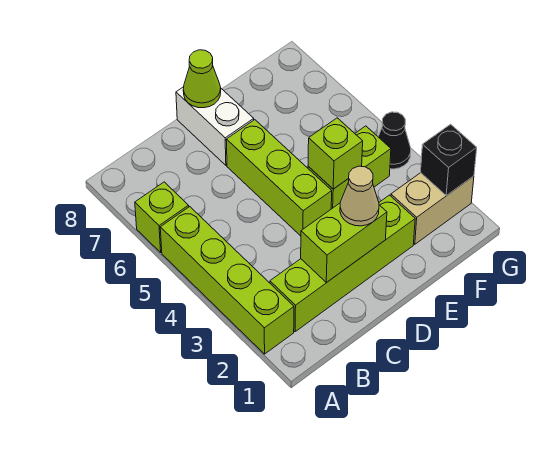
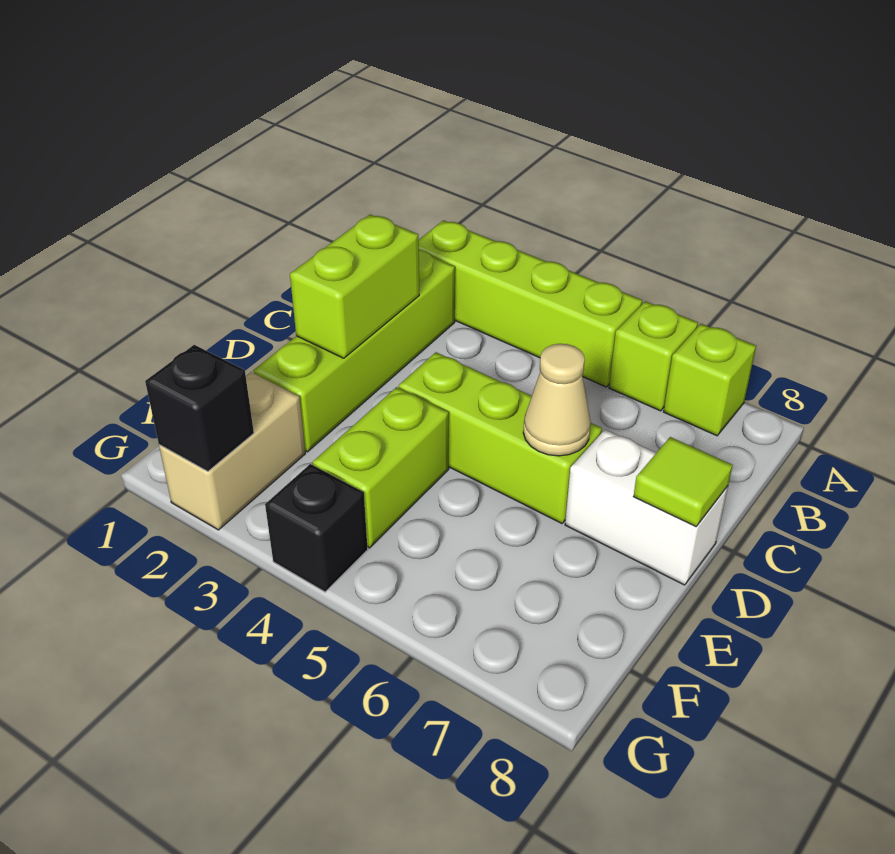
tan cone D2 level 3 -> tan cone D6 level 2
lime cone D8 level 2 -> lime tile D8 level 2
lime brick E4 level 2 -> lime brick A7 level 1
black cone G4 level 1 -> black brick G4 level 1

